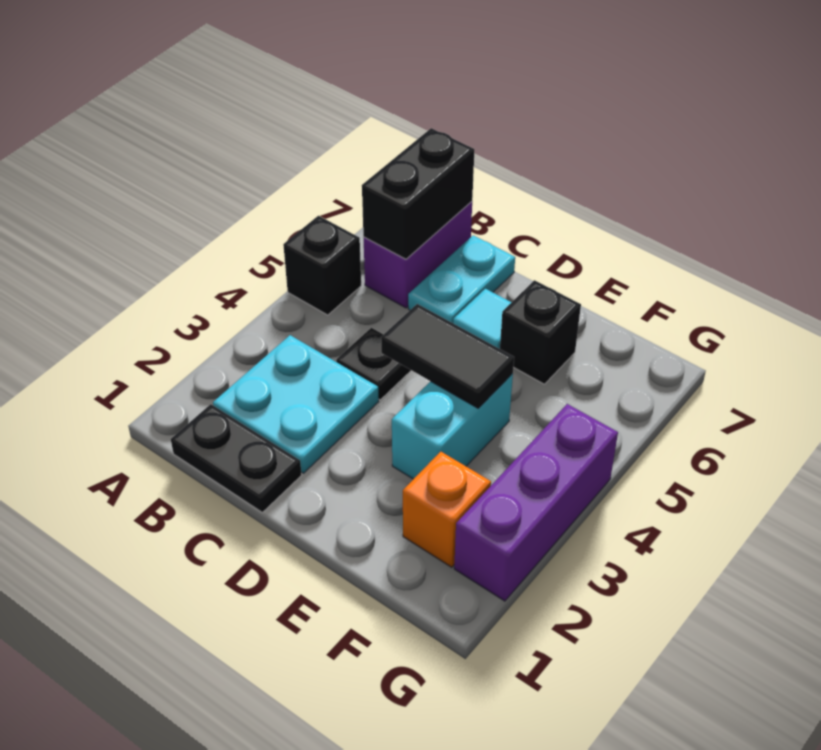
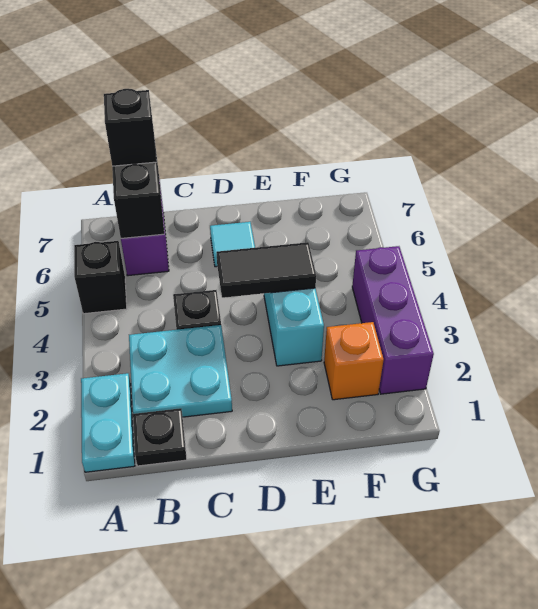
black plate B1:C1 level 1 -> black plate B1 level 1
cyan plate C6:C7 level 1 -> cyan plate A1:A2 level 1
black brick E6 level 1 -> black brick B7 level 3

